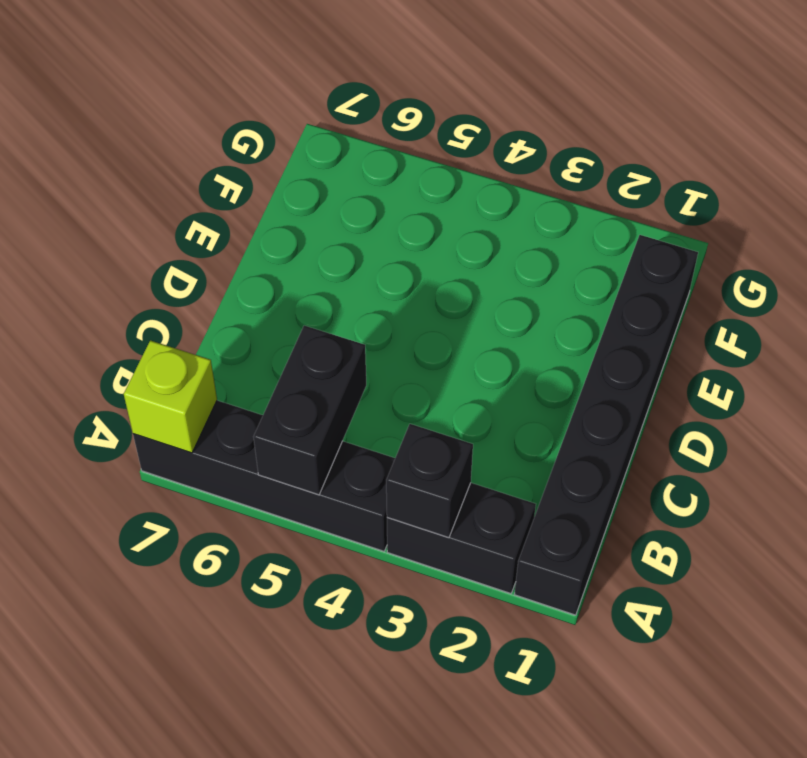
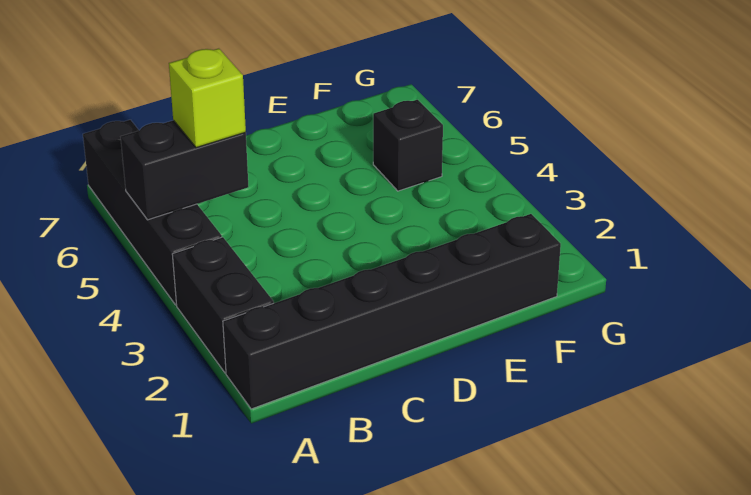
black brick A3 level 2 -> black brick F5 level 1
lime brick A7 level 2 -> lime brick B5 level 3

